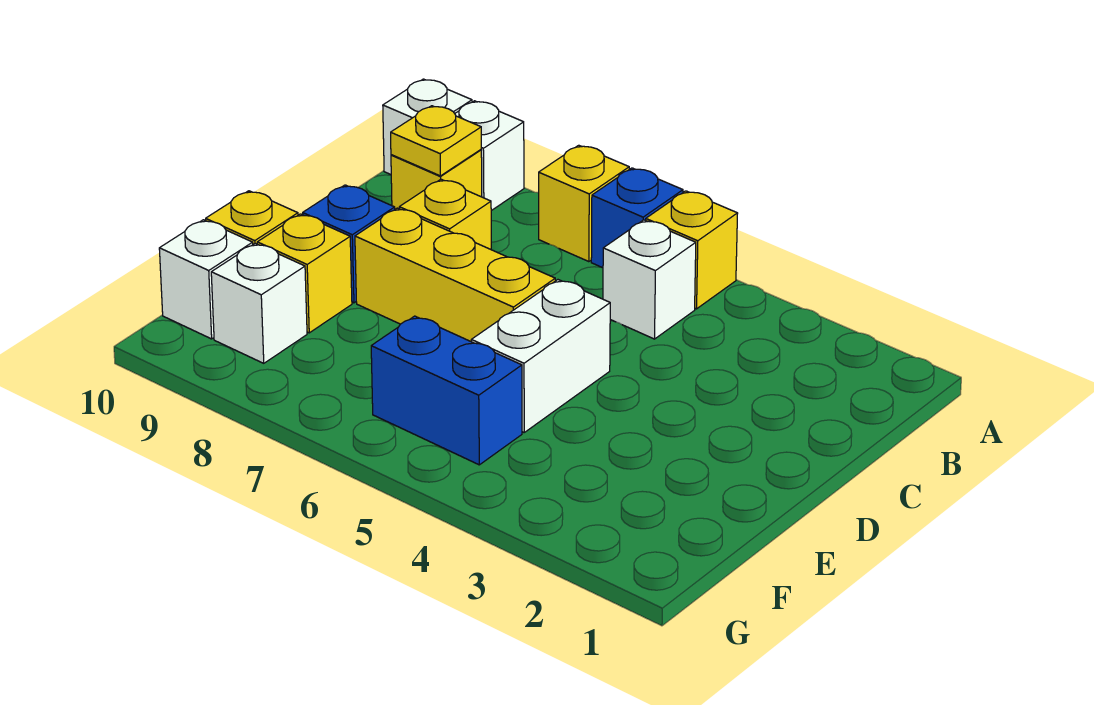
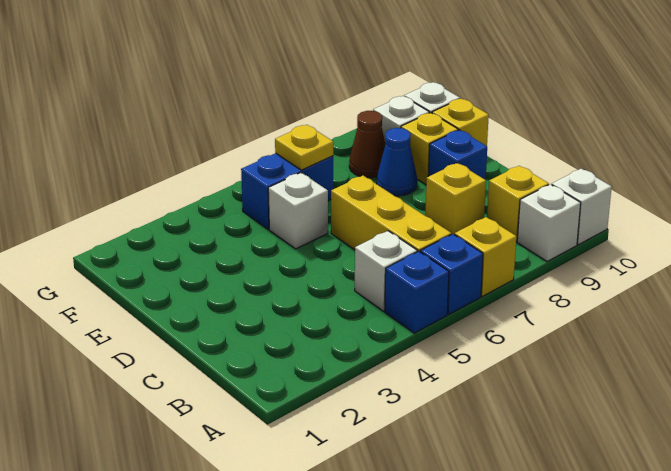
yellow brick A5 level 1 -> blue brick A5 level 1
yellow plate B9 level 2 -> yellow plate F6 level 2
white brick D5:E5 level 1 -> white brick E5 level 1
yellow brick D6:D8 level 1 -> yellow brick B6:D6 level 1
none -> blue cone E8 level 1
none -> brown cone F8 level 1

